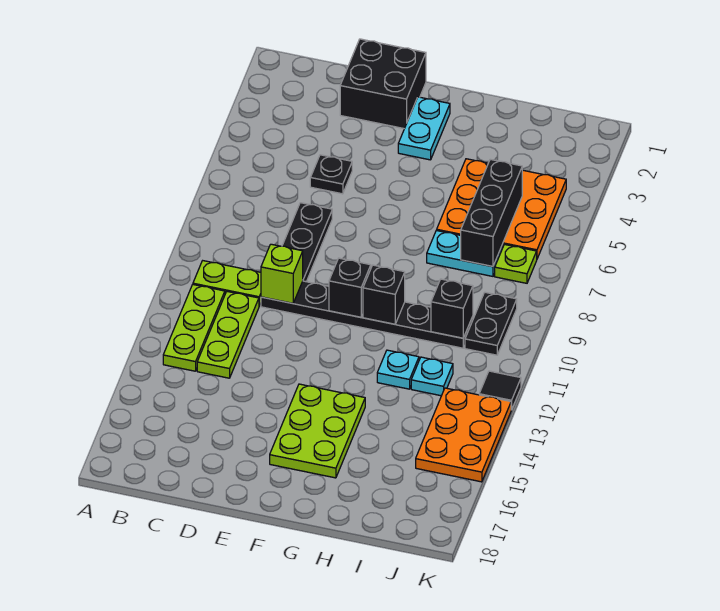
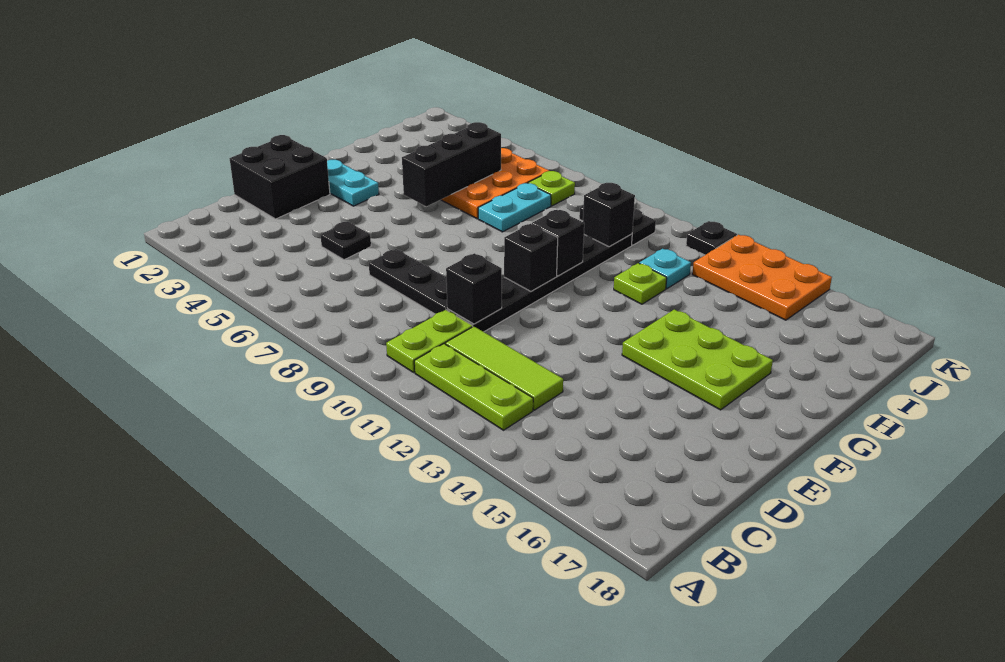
lime plate C11:C13 level 1 -> lime tile C11:C13 level 1
lime brick D10 level 2 -> black brick D10 level 2
cyan plate H12 level 1 -> lime plate H12 level 1
black brick I5:I7 level 2 -> black brick G5:I5 level 2
black tile K12 level 1 -> black plate K12 level 1

